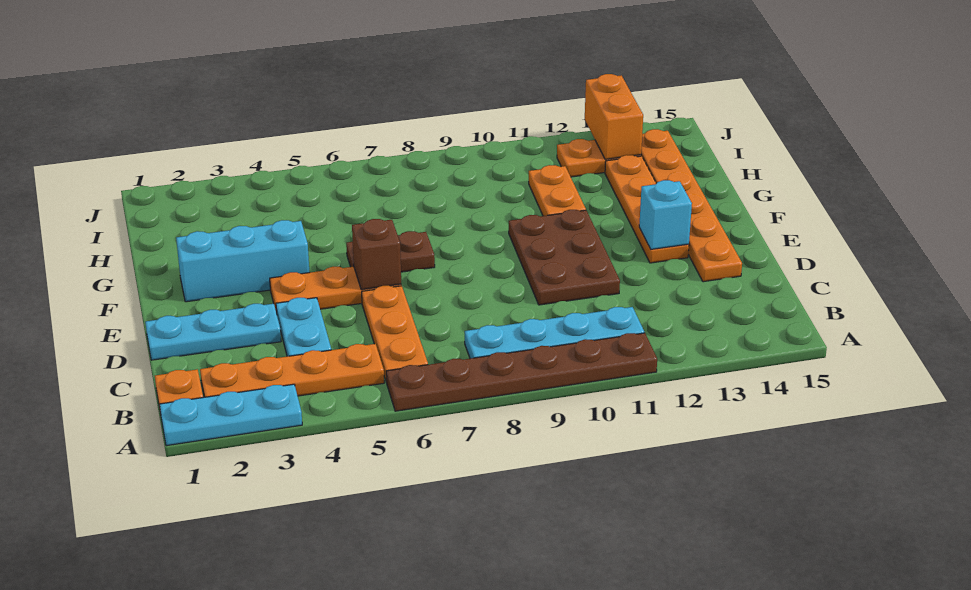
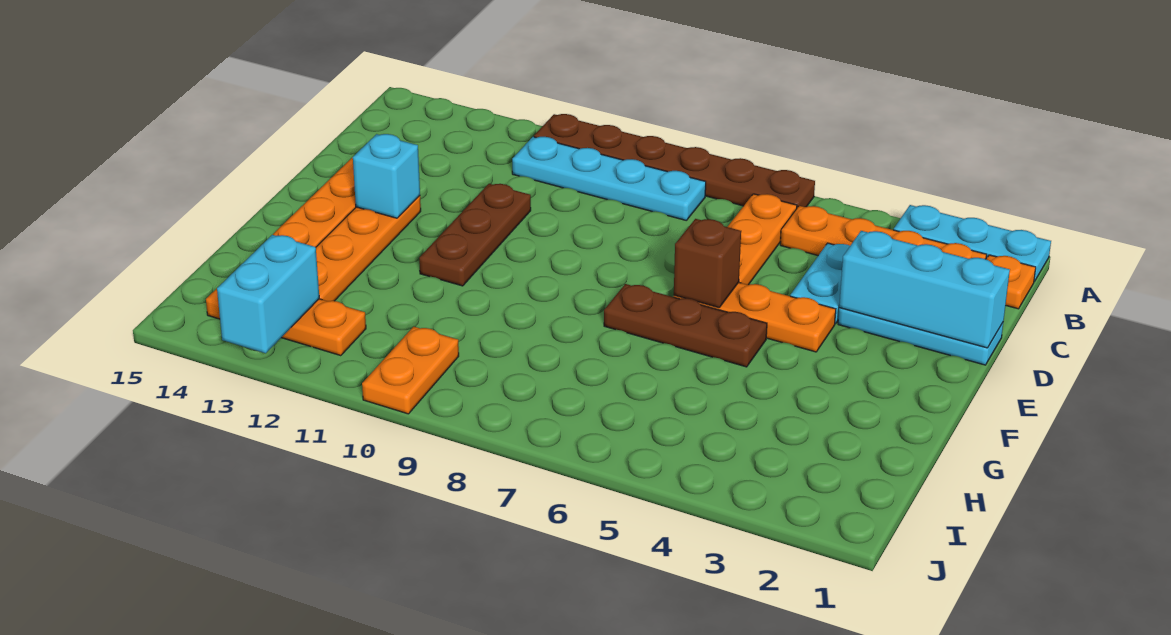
brown plate D10:F11 level 1 -> brown plate D11:F11 level 1
cyan brick F2:F4 level 1 -> cyan brick D1:D3 level 2
brown plate F6:F7 level 1 -> brown plate F5:F7 level 1
orange plate G11:H11 level 1 -> orange plate I10:J10 level 1
orange brick I13:J13 level 2 -> cyan brick I13:J13 level 2

